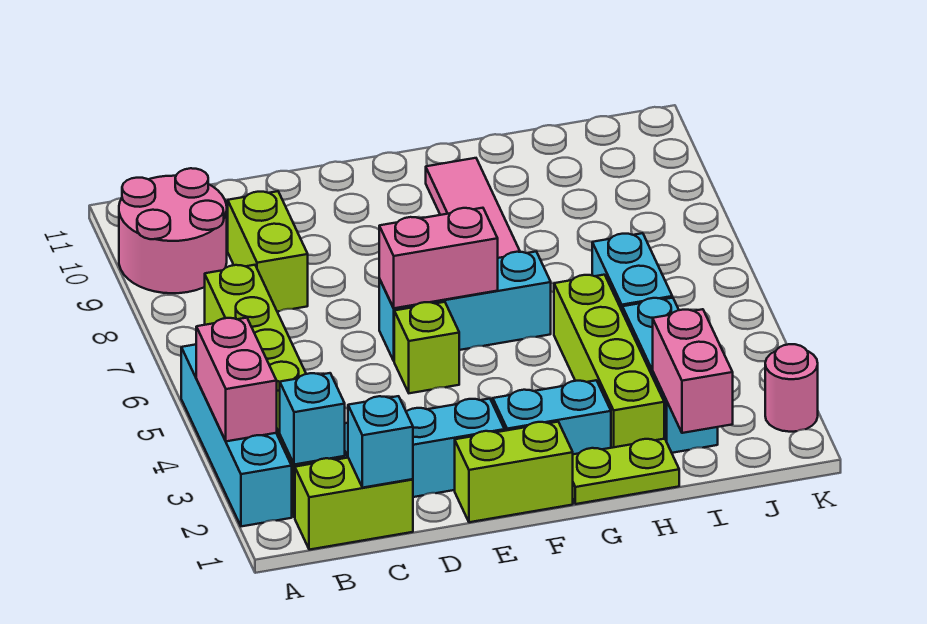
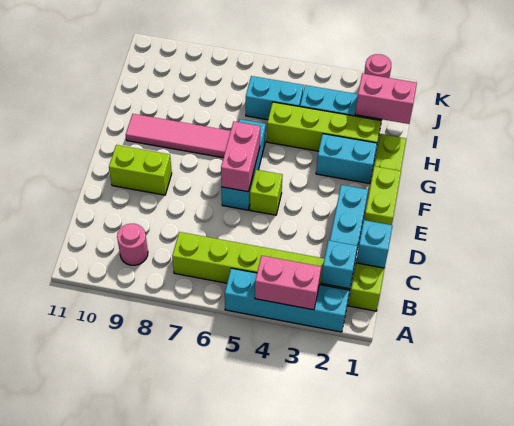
pink round brick A9:B10 level 1 -> pink round brick B9 level 1
lime brick C8:C9 level 1 -> lime brick E9:E10 level 1
cyan brick F2:G2 level 1 -> cyan brick G2:G3 level 1

